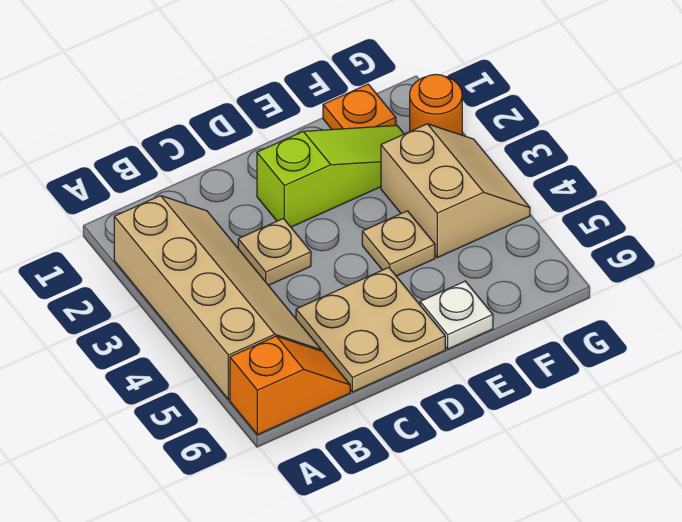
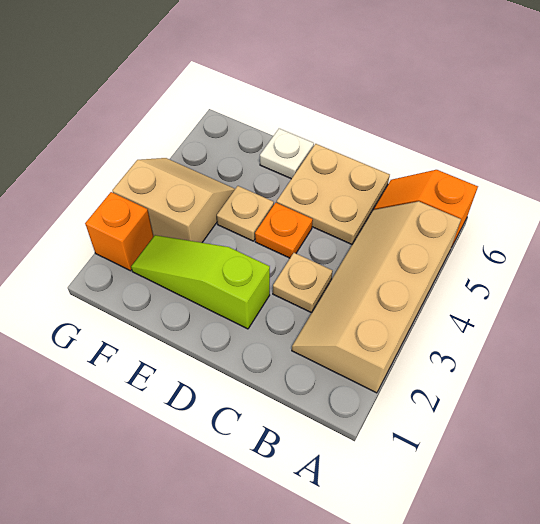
orange plate F1 level 1 -> orange plate D4 level 1
tan slope F3:G4 level 1 top F -> tan slope F3:G4 level 1 top 3
orange round brick G2 level 1 -> orange brick G2 level 1

